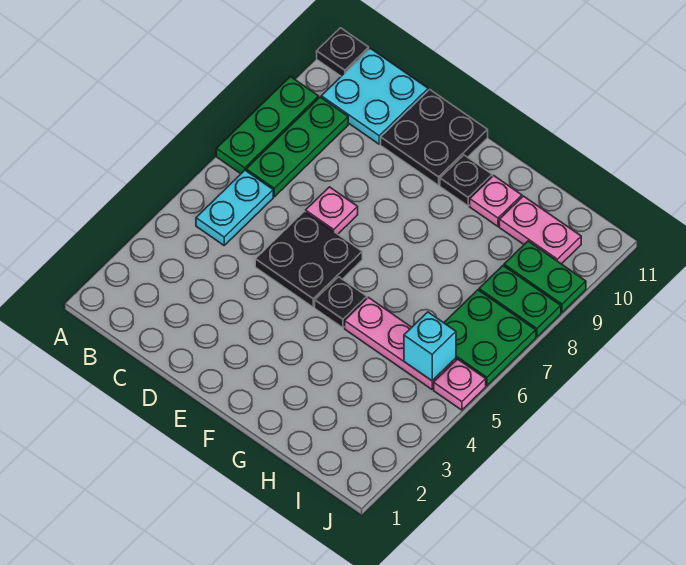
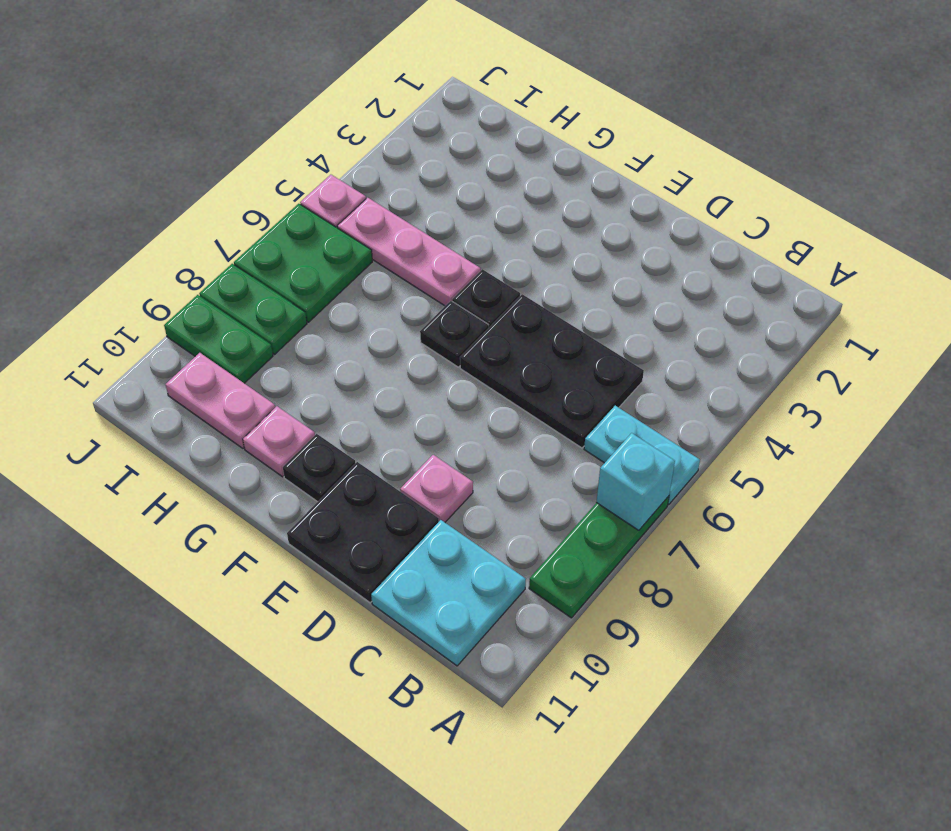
black plate A11 level 1 -> black plate F6 level 1
cyan plate B5:B6 level 1 -> cyan plate A6:B6 level 1
green plate B7:B9 level 1 -> none
black plate D5:E6 level 1 -> black plate C5:E6 level 1
pink plate D7 level 1 -> pink plate D9 level 1
cyan brick I5 level 2 -> cyan brick A7 level 2

